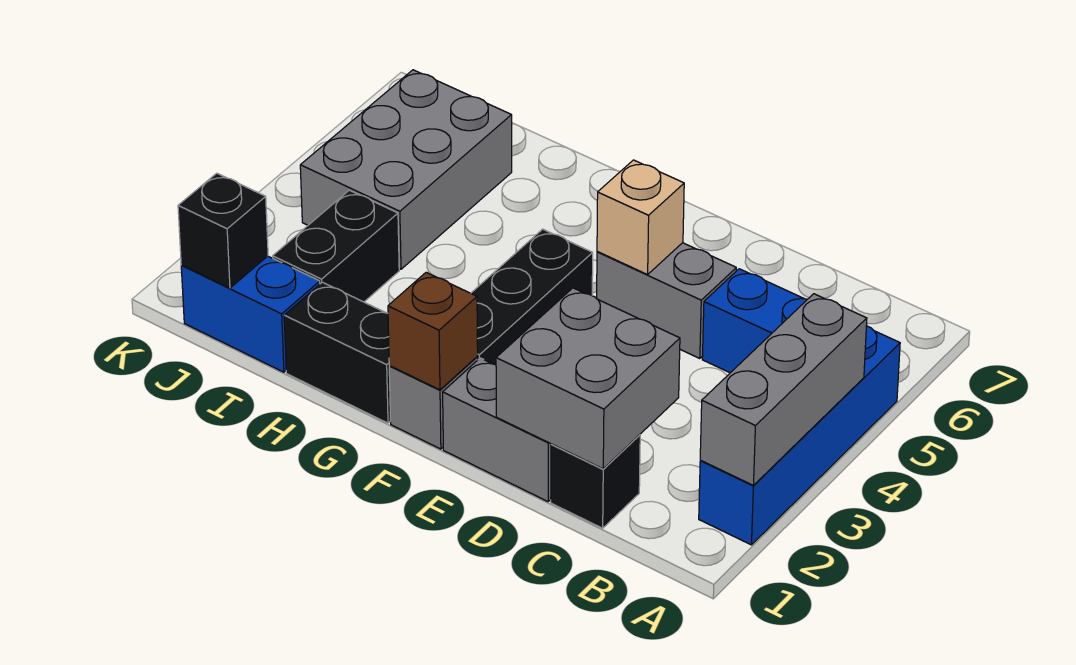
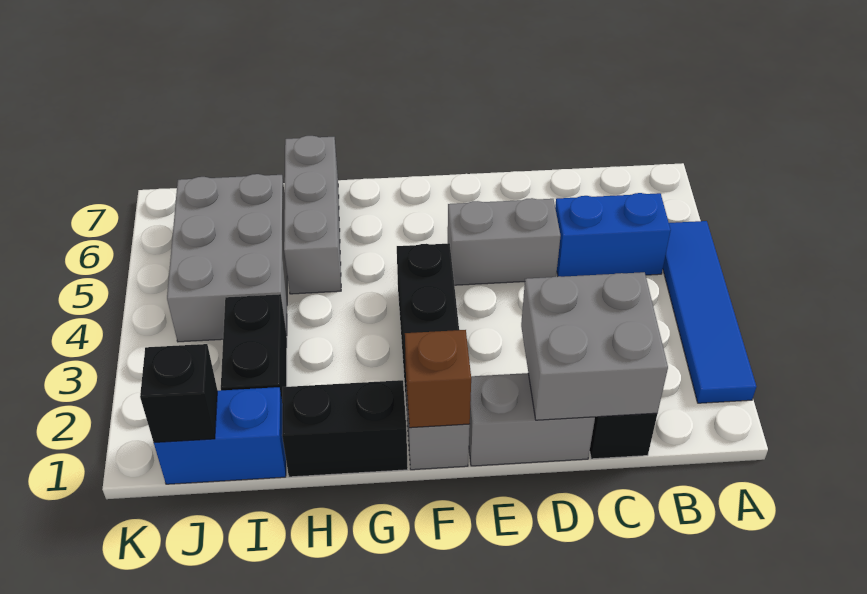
blue brick A2:A5 level 1 -> blue tile A2:A5 level 1
grey brick A2:A4 level 2 -> grey brick H5:H7 level 1
tan brick E5 level 2 -> none

